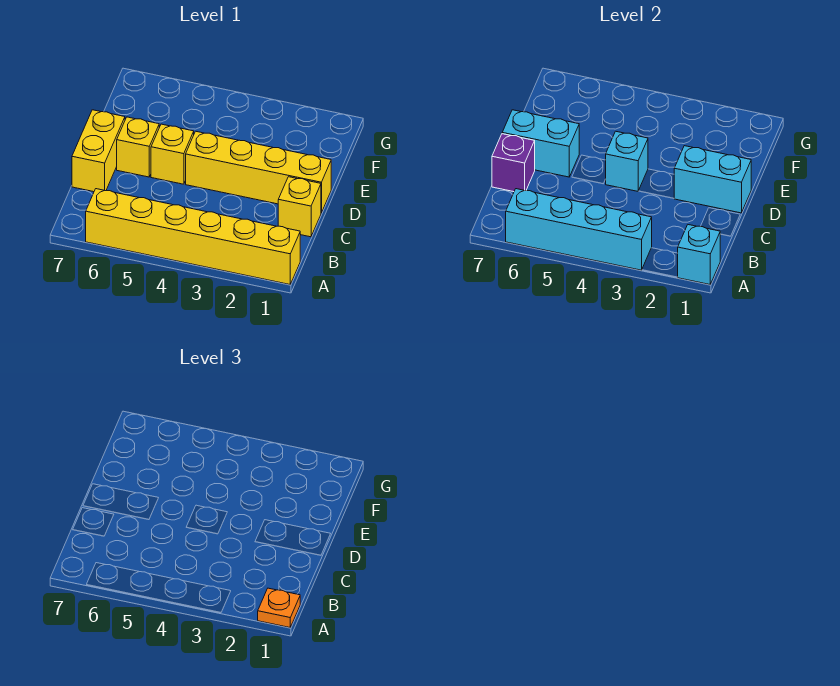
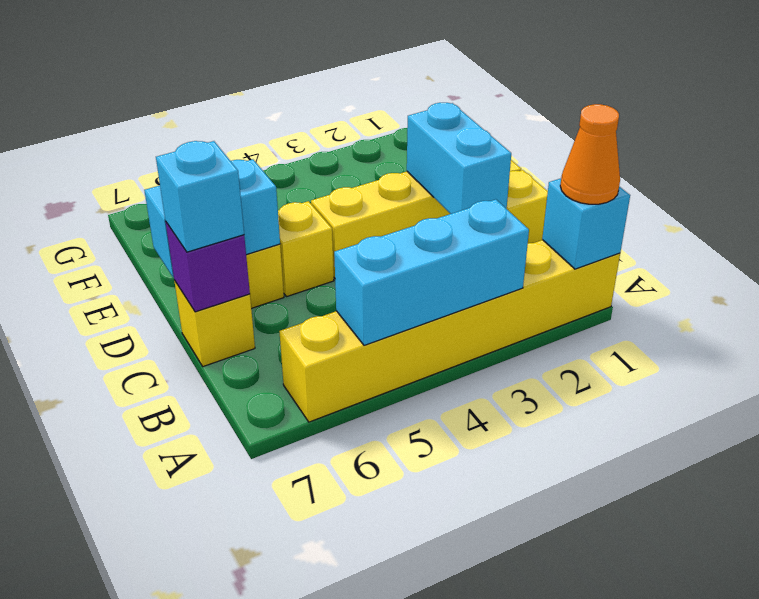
orange plate A1 level 3 -> orange cone A1 level 3
cyan brick A3:A6 level 2 -> cyan brick A3:A5 level 2
yellow brick C7:D7 level 1 -> yellow brick C7 level 1
cyan brick D1:D2 level 2 -> cyan brick C2:D2 level 2
cyan brick D4 level 2 -> cyan brick C7 level 3

